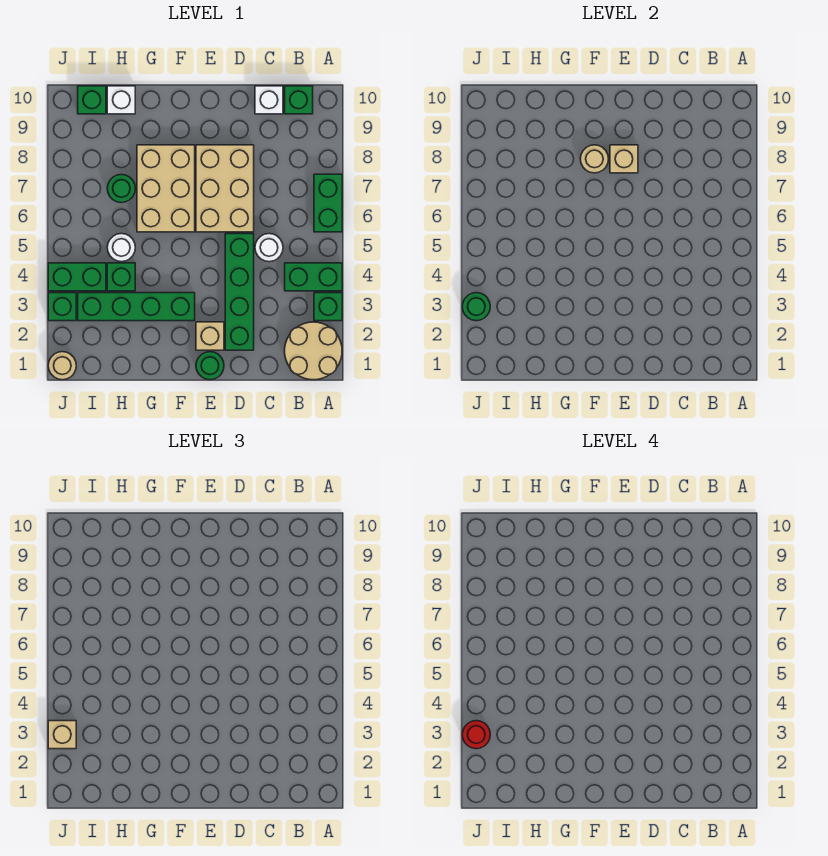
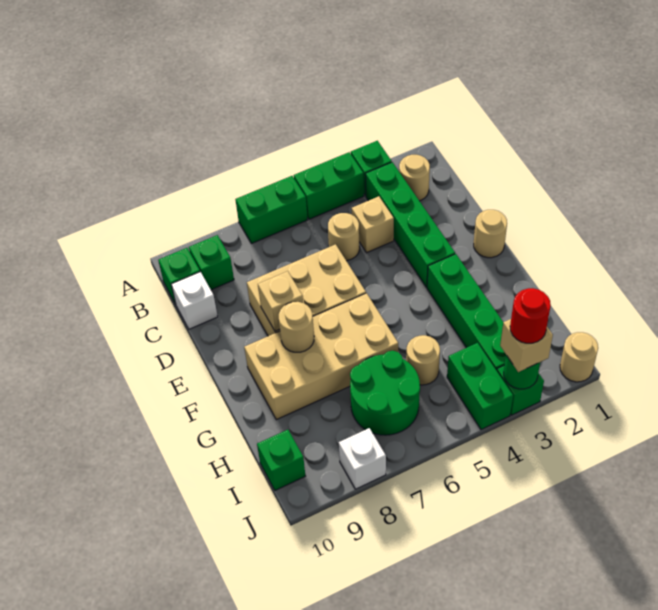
tan round brick A1:B2 level 1 -> tan round brick B2 level 1
green brick A4:B4 level 1 -> green brick A4:A5 level 1
white round brick C5 level 1 -> tan round brick C5 level 1
green brick D2:D5 level 1 -> green brick B3:E3 level 1
green round brick E1 level 1 -> tan round brick E1 level 1
tan brick E2 level 1 -> tan brick C4 level 1
tan brick F6:G8 level 1 -> tan brick F6:G9 level 1
green brick H4 level 1 -> green brick B9 level 1
white round brick H5 level 1 -> tan round brick H5 level 1
green round brick H7 level 1 -> green round brick H6:I7 level 1
white brick H10 level 1 -> white brick J8 level 1

